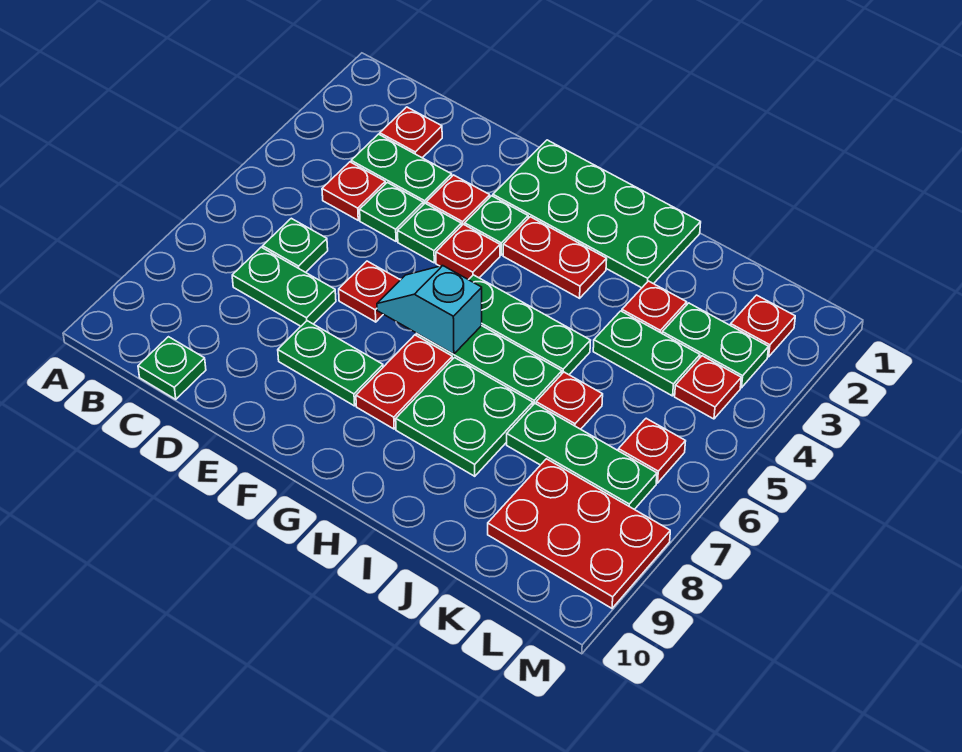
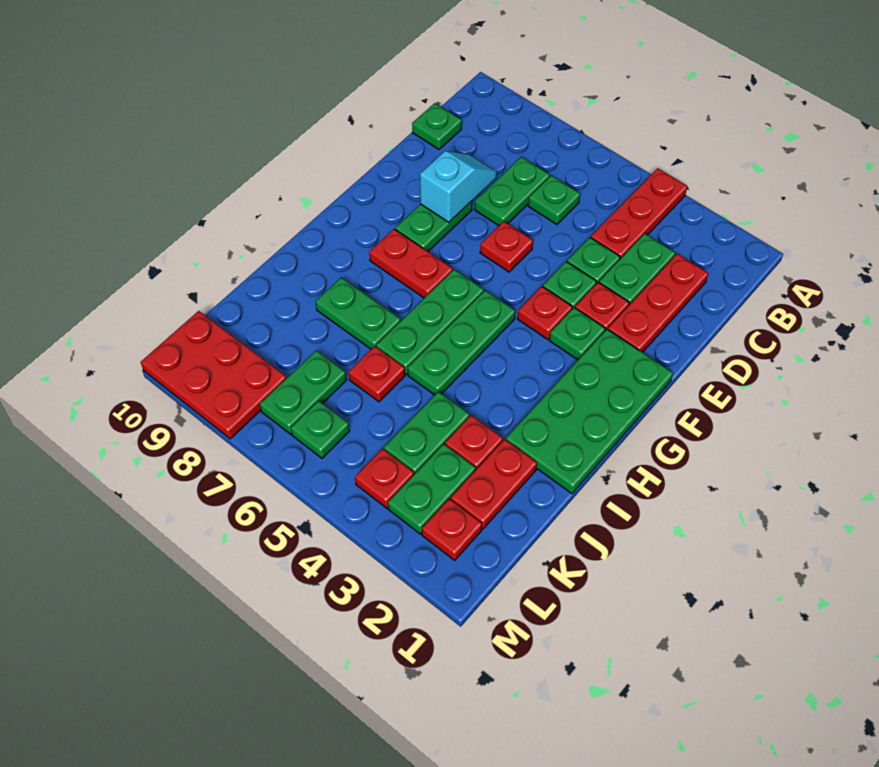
red plate C2 level 1 -> red plate C2:E2 level 1
red plate C4 level 1 -> red plate A4:C4 level 1
cyan slope F6:G6 level 2 top G -> cyan slope D8:E8 level 2 top E
red plate G3:H3 level 1 -> red plate J2:K2 level 1
green plate H7:I8 level 1 -> green plate I7:I8 level 1
green plate J7:L7 level 1 -> green plate K7:L7 level 1
red plate K8:M9 level 1 -> red plate L8:M10 level 1
red plate L6 level 1 -> green plate L6 level 1

